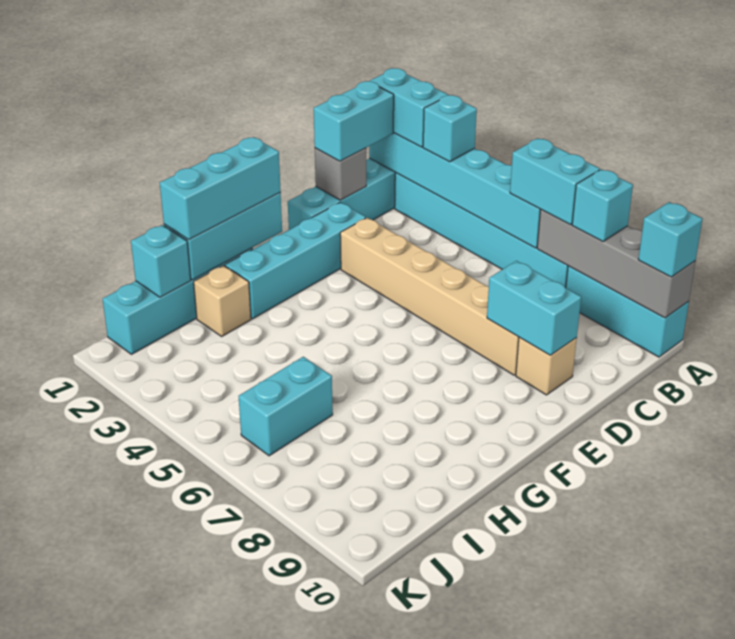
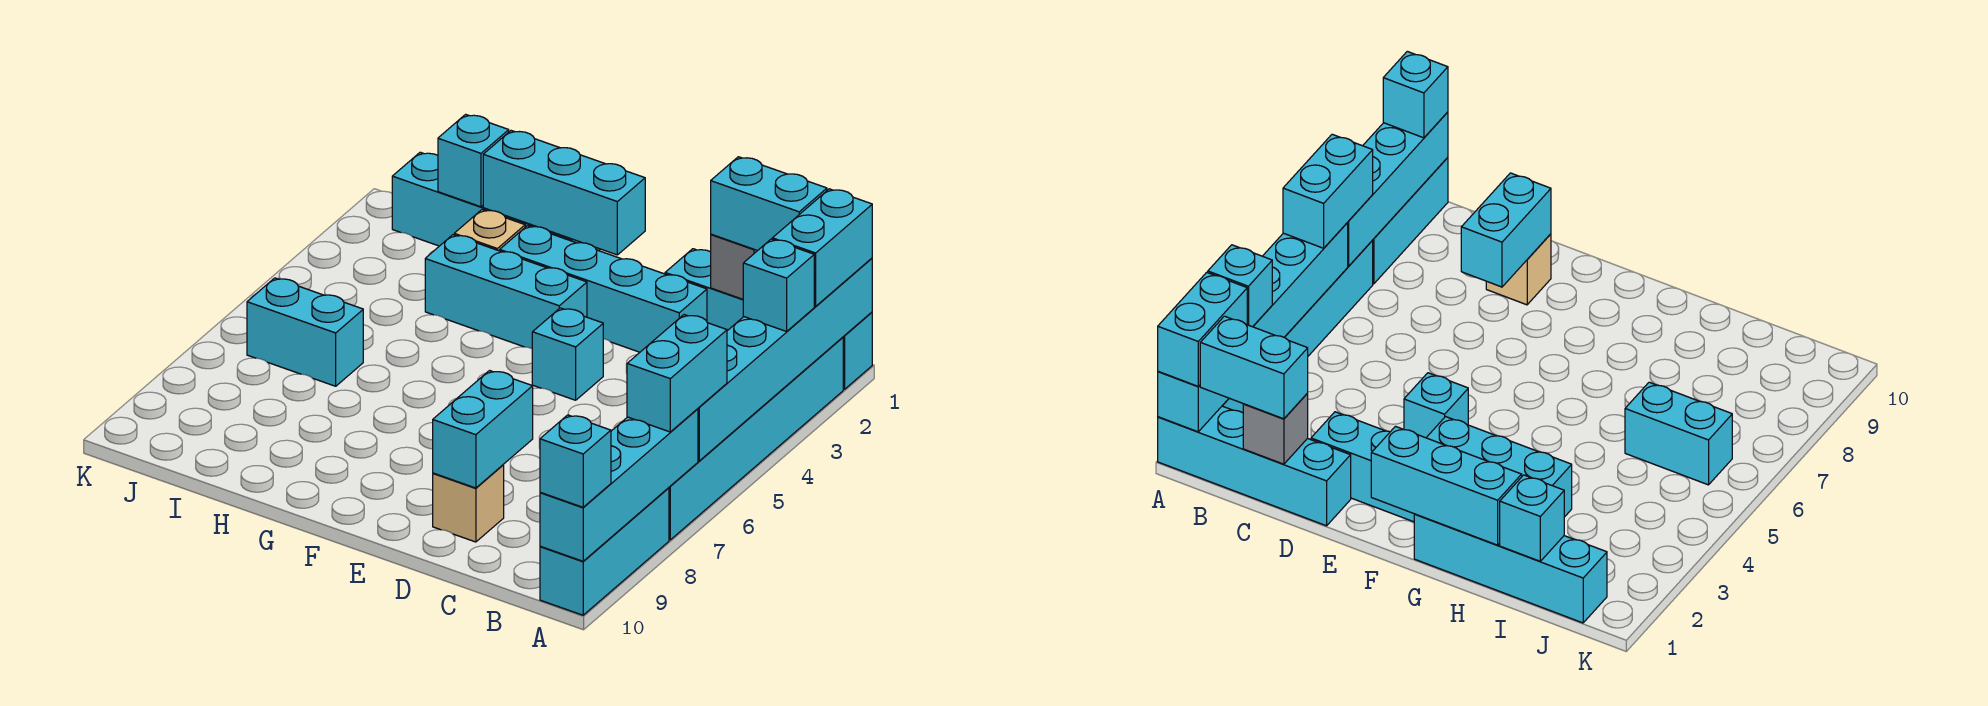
grey brick A7:A10 level 2 -> cyan brick A7:A10 level 2
cyan brick A8 level 3 -> cyan brick E4 level 1
tan brick D3:D8 level 1 -> none
cyan brick F1:H1 level 3 -> cyan brick F3:H3 level 1

